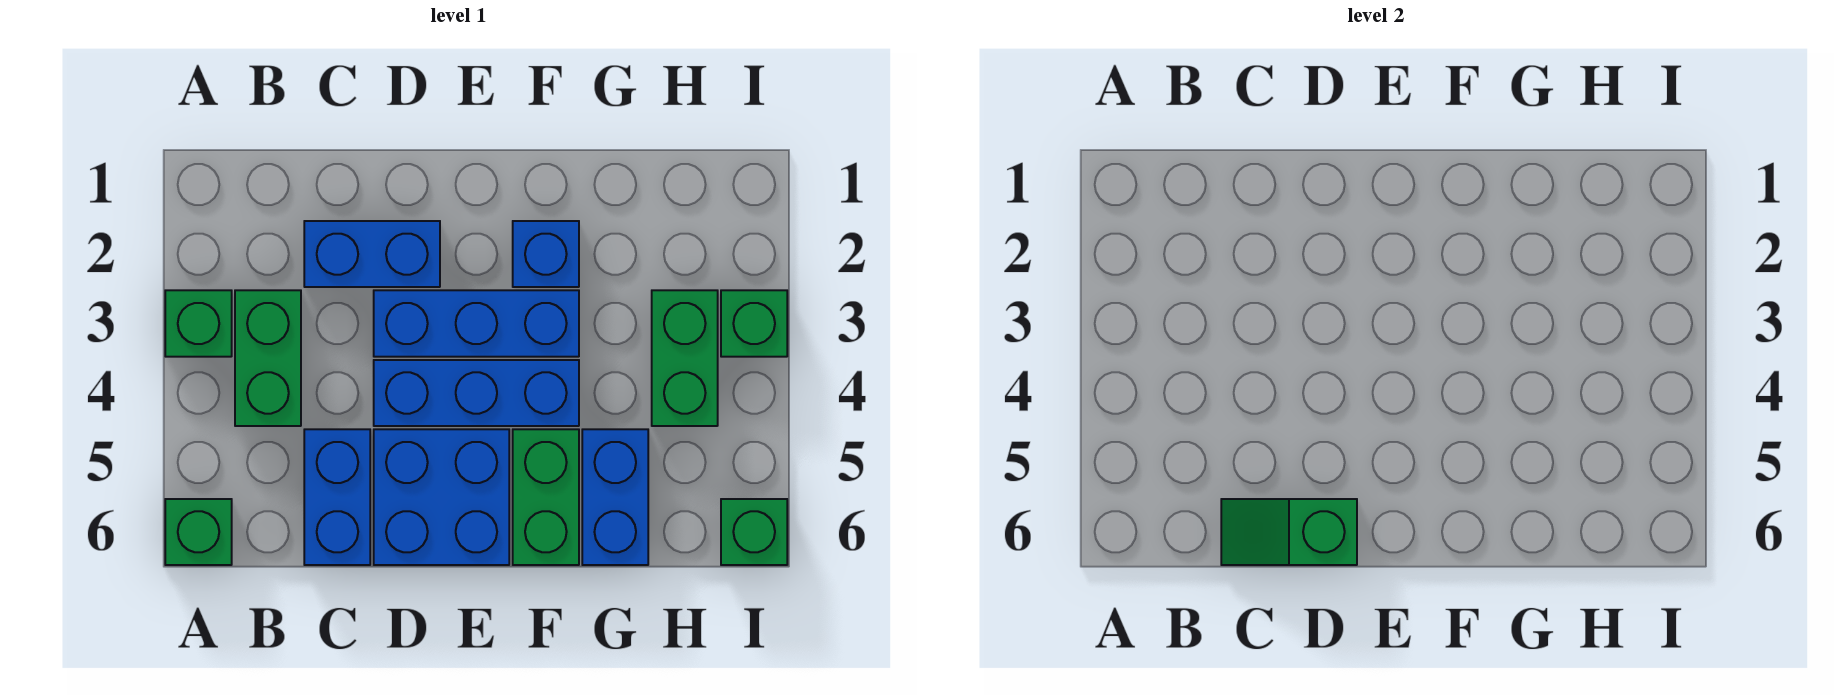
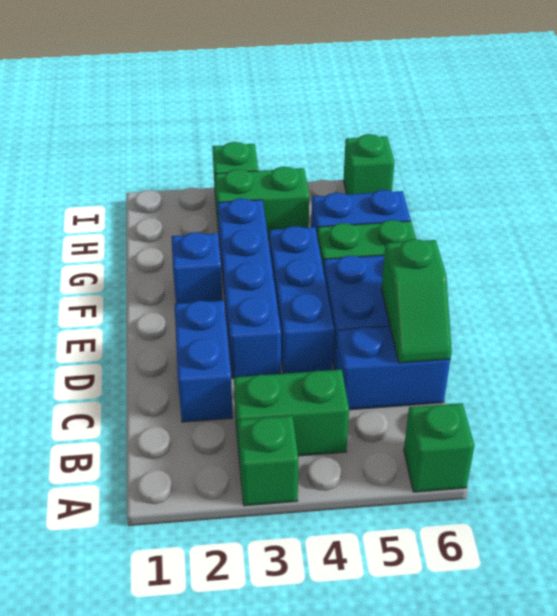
blue brick D3:F3 level 1 -> blue brick D3:G3 level 1

